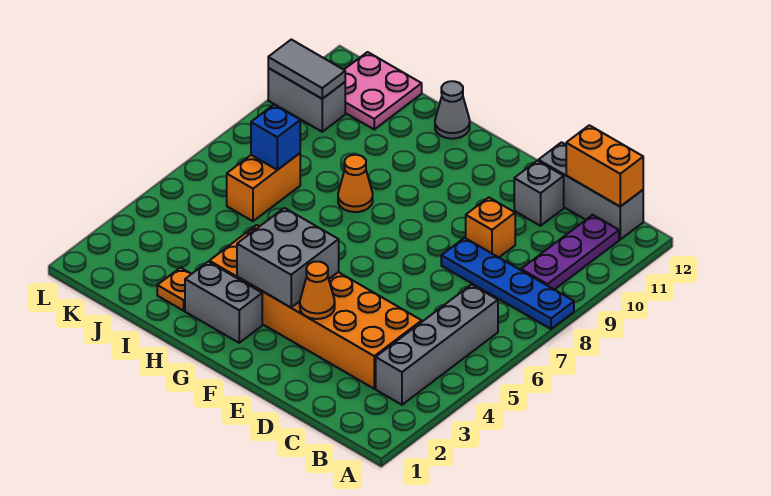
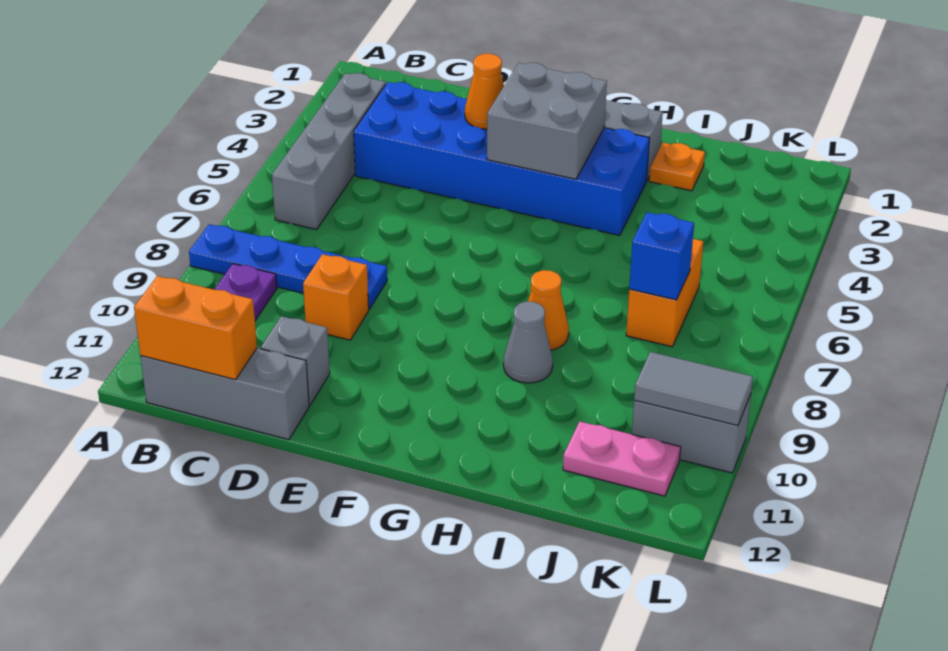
orange brick C3:H4 level 1 -> blue brick C3:H4 level 1
grey cone H12 level 1 -> grey cone H9 level 1
pink plate J11:K12 level 1 -> pink plate J11:K11 level 1

